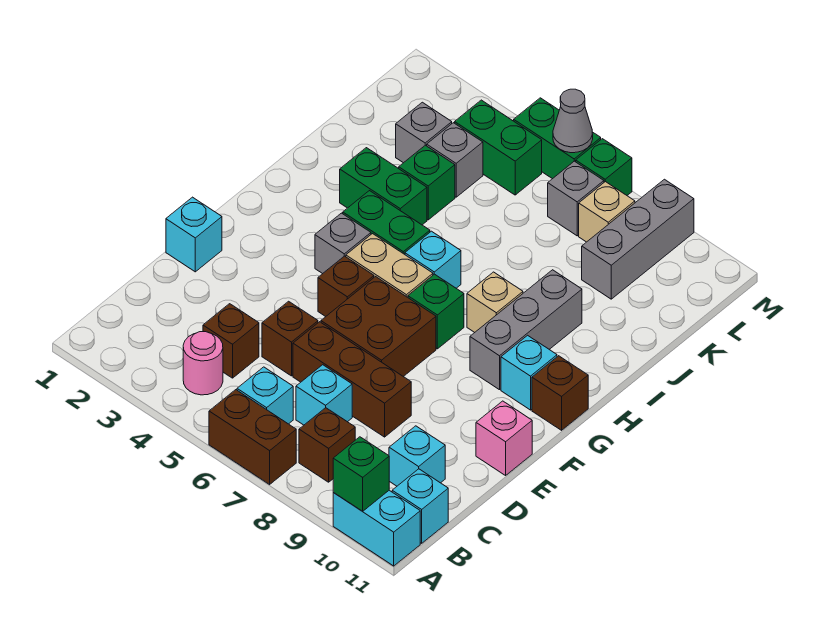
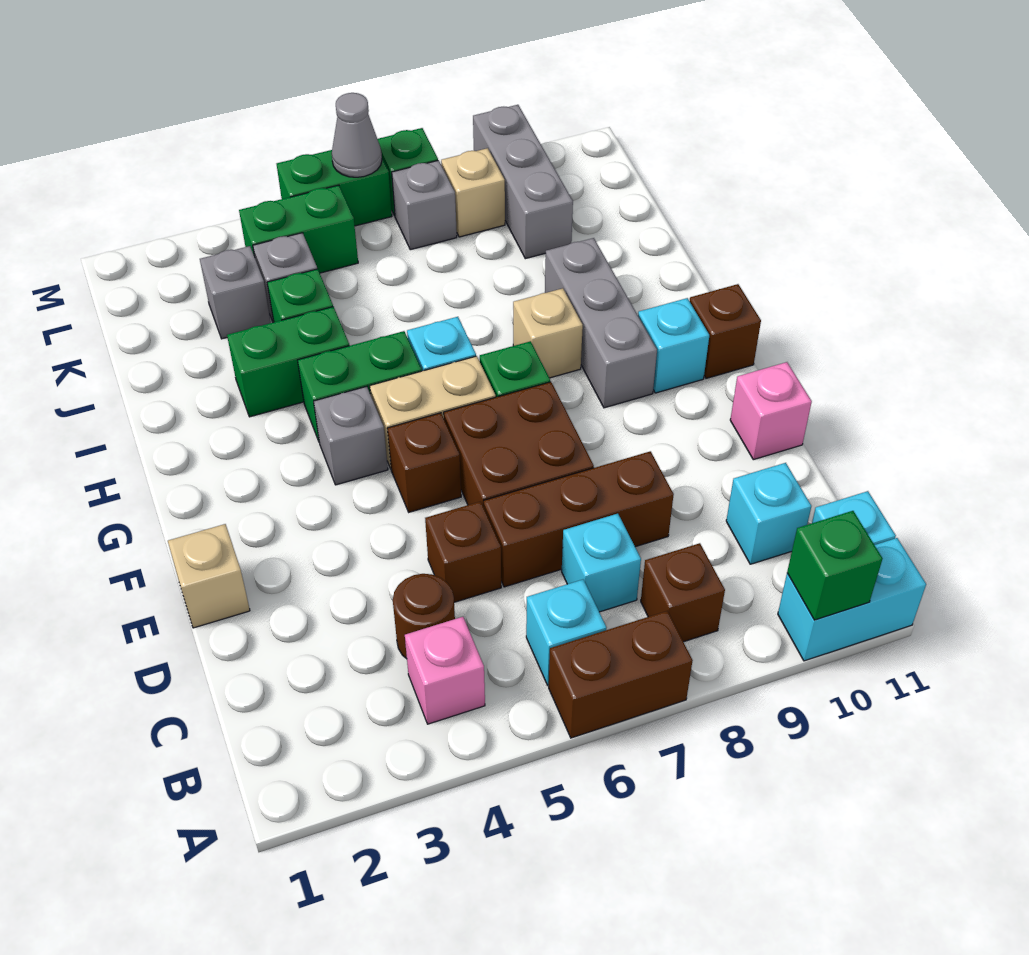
pink round brick B4 level 1 -> pink brick B4 level 1
brown brick C4 level 1 -> brown round brick C4 level 1
cyan brick E1 level 1 -> tan brick E1 level 1

